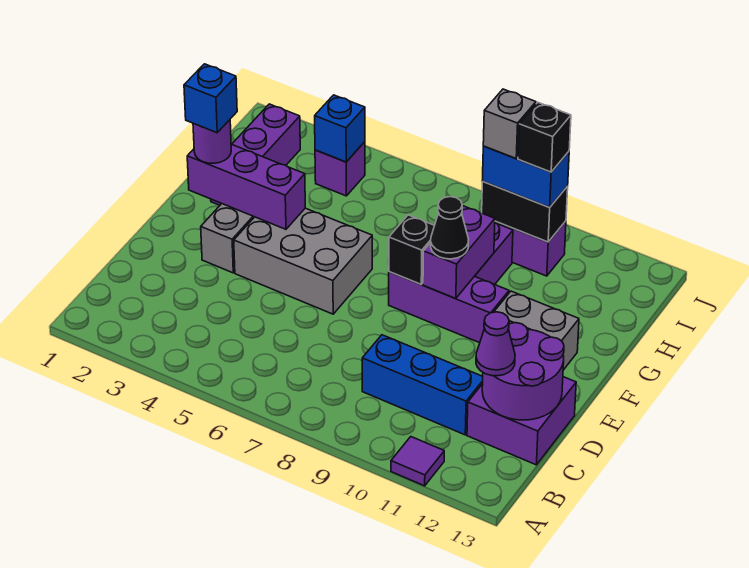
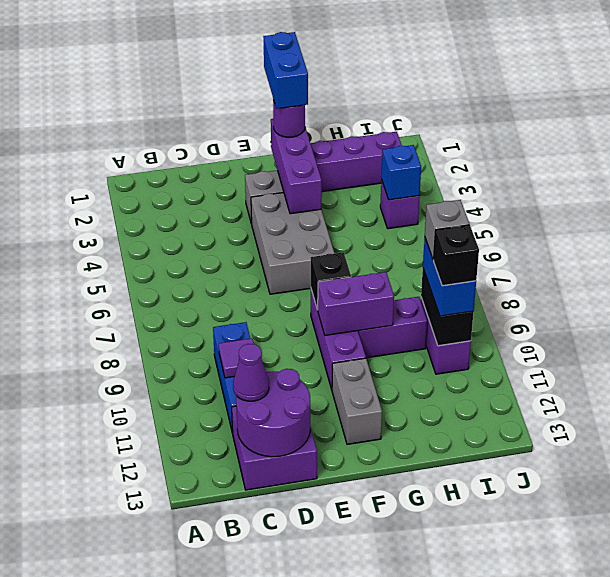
purple tile A11 level 1 -> purple tile C10 level 2
blue brick F2 level 4 -> blue brick F1:F2 level 4
black cone F9 level 3 -> none

